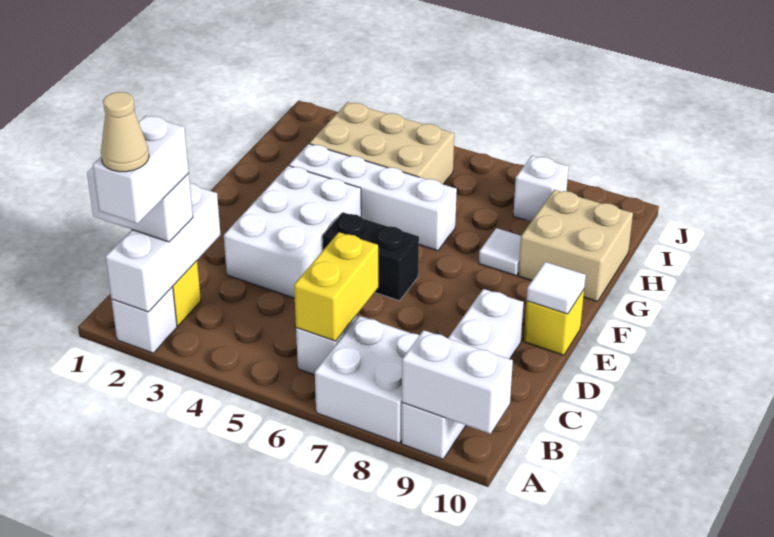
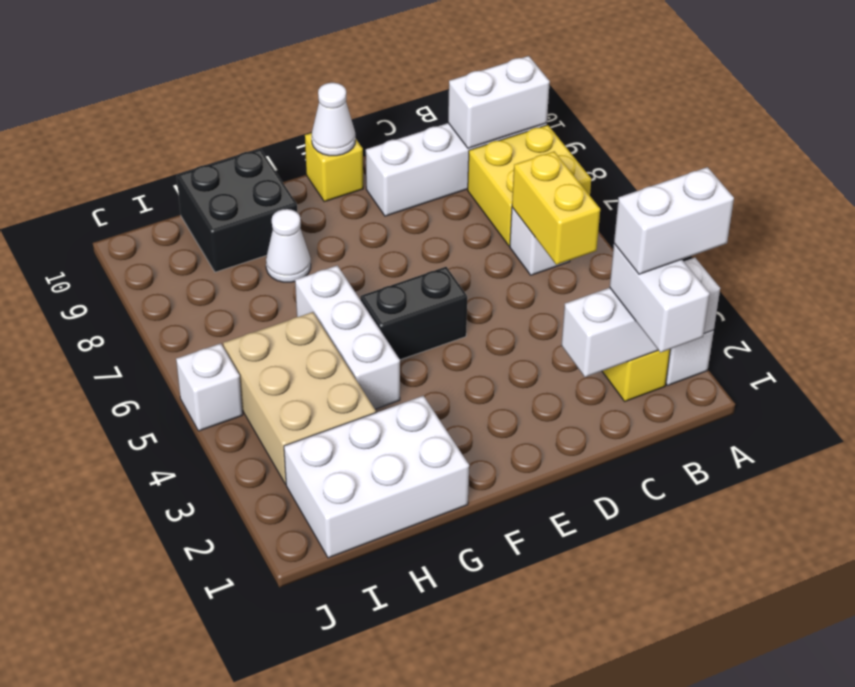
tan cone A2 level 5 -> none
white brick A7:B8 level 1 -> yellow brick A7:B8 level 1
white brick A9:A10 level 2 -> white brick A9:B9 level 2
yellow brick B6:C6 level 2 -> yellow brick B5:B6 level 2
white brick D3:F4 level 1 -> white brick G1:I2 level 1
black brick E5:E6 level 1 -> black brick E5:F5 level 1
white tile E10 level 2 -> white cone E10 level 2
white brick G3:G6 level 1 -> white brick G4:G6 level 1
white tile G8 level 1 -> white cone G8 level 1
tan brick G9:H10 level 1 -> black brick G9:H10 level 1
white brick I8 level 1 -> white brick J5 level 1

